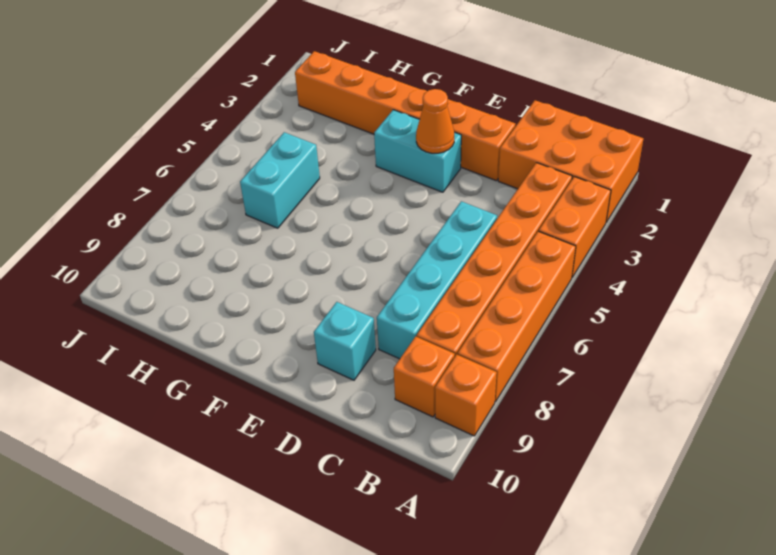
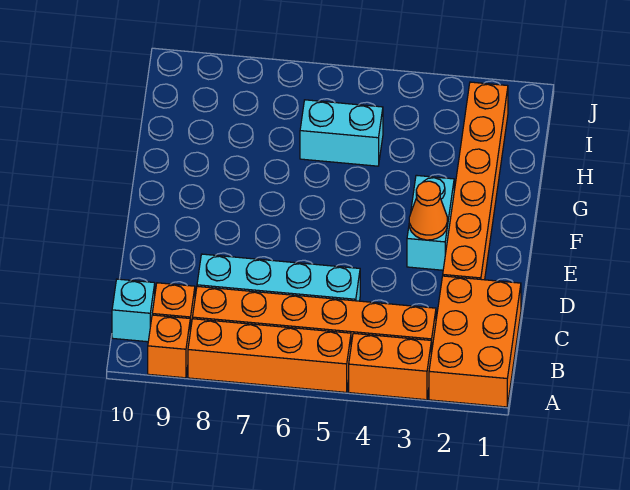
cyan brick D9 level 1 -> cyan brick B10 level 1

